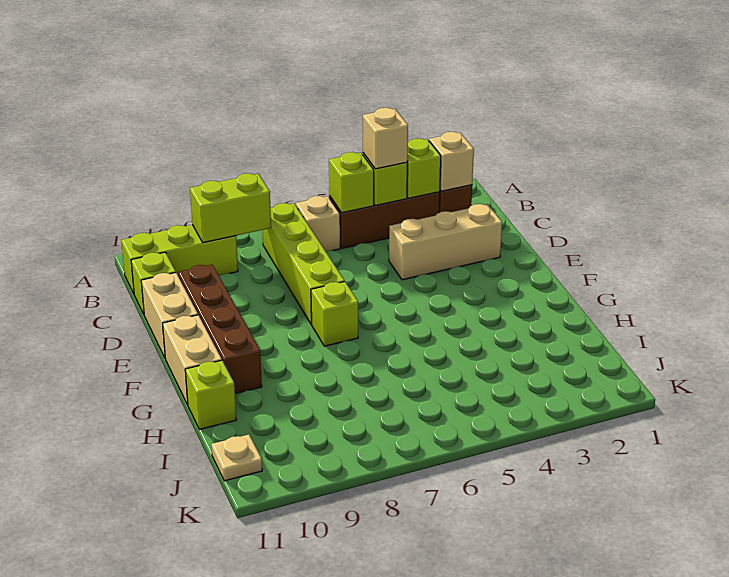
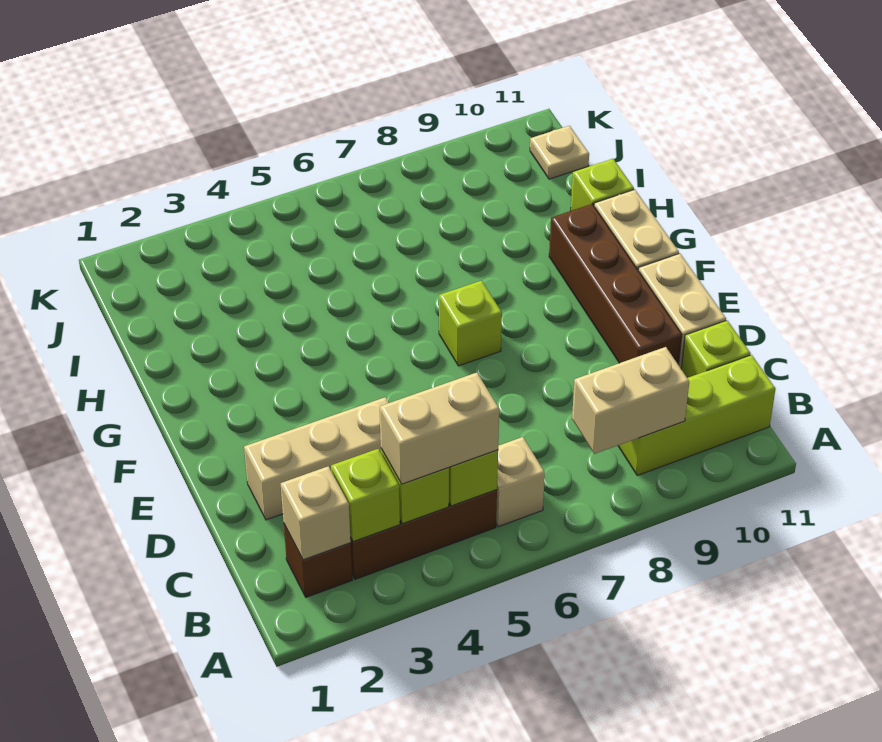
tan brick B4 level 3 -> tan brick B4:B5 level 3
lime brick B7:E7 level 1 -> none
lime brick B8:B9 level 2 -> tan brick B8:B9 level 2

